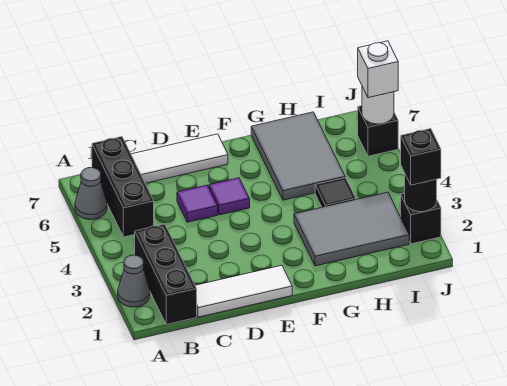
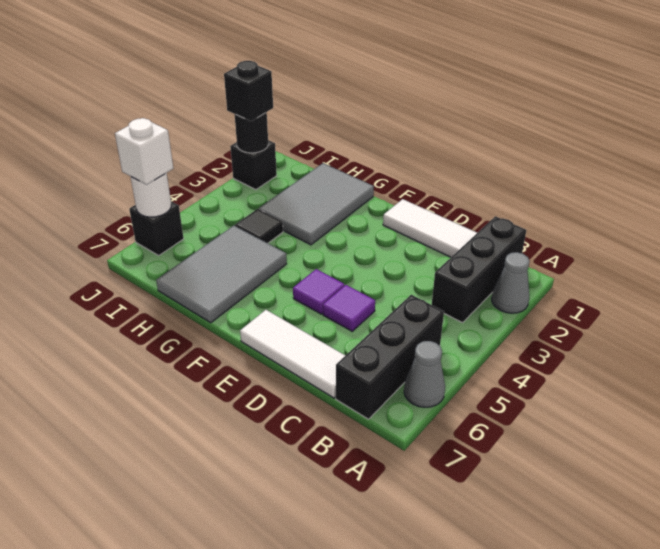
grey tile G2:I3 level 1 -> grey tile G1:H3 level 1

